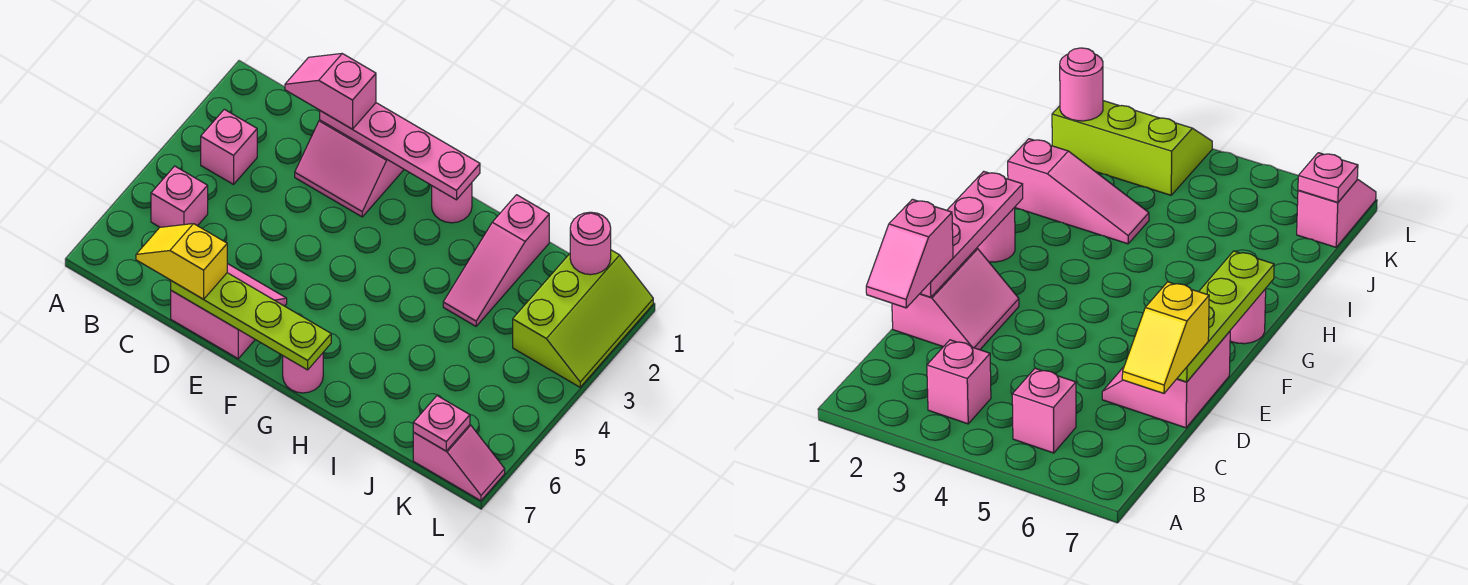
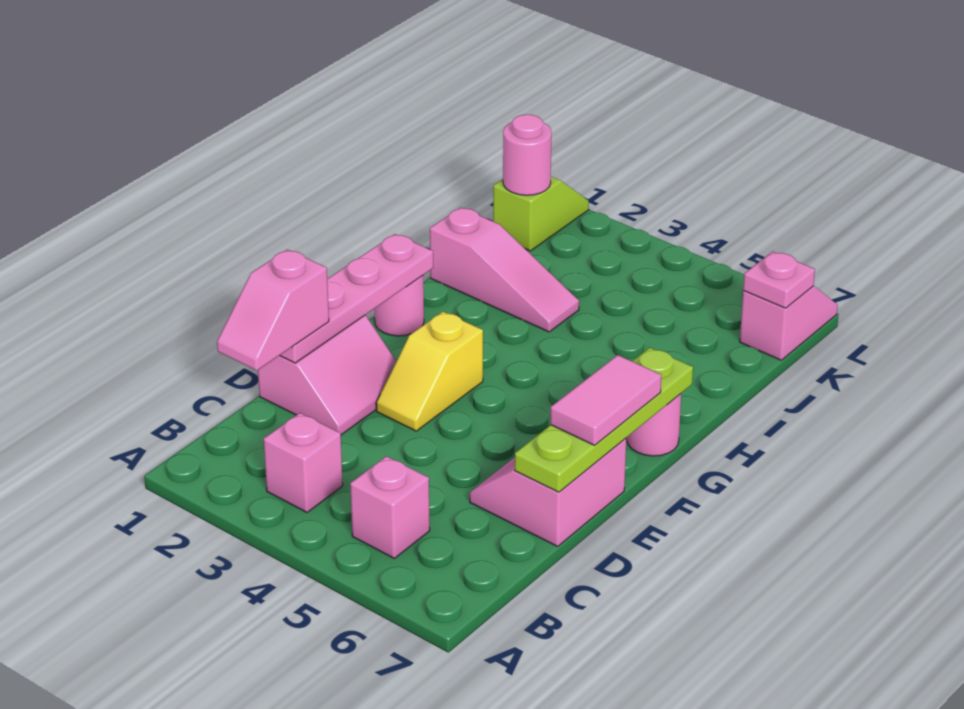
yellow slope C7:D7 level 3 top D -> yellow slope E3:F3 level 1 top F
none -> pink tile E7:F7 level 3
lime slope K1:L3 level 1 top K -> lime slope K1:L1 level 1 top K

